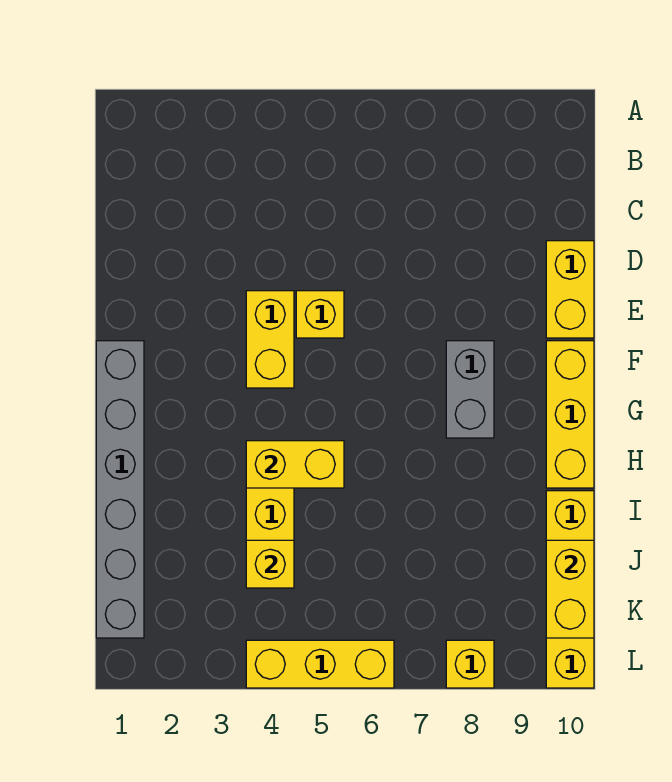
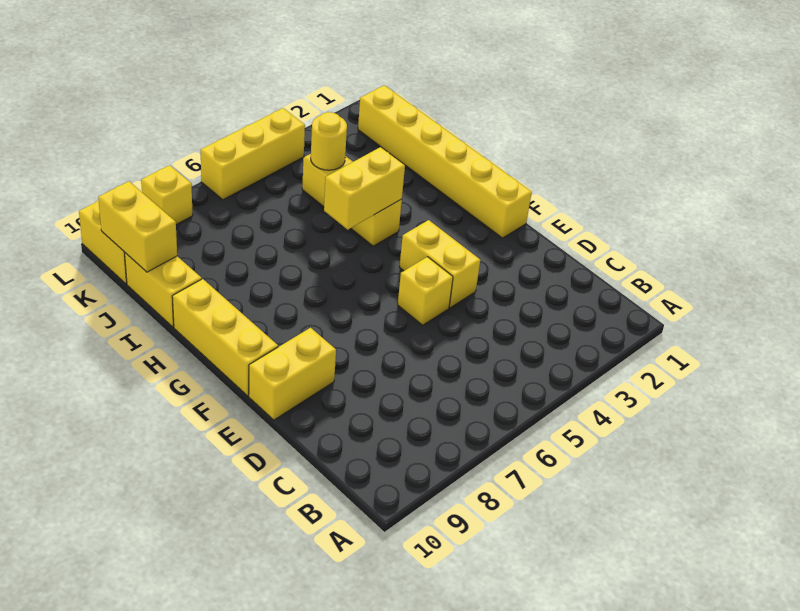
yellow brick D10:E10 level 1 -> yellow brick E9:E10 level 1
grey brick F1:K1 level 1 -> yellow brick F1:K1 level 1
grey brick F8:G8 level 1 -> none
yellow brick J4 level 2 -> yellow round brick J4 level 2

